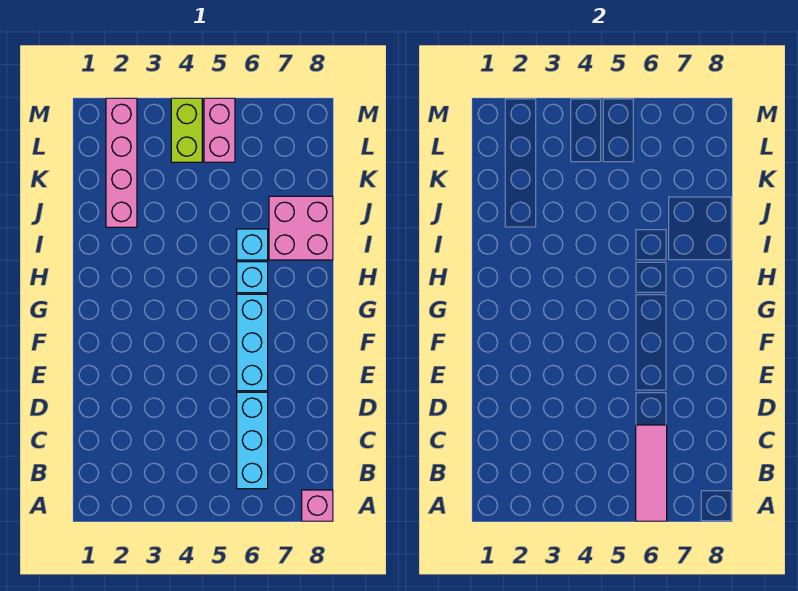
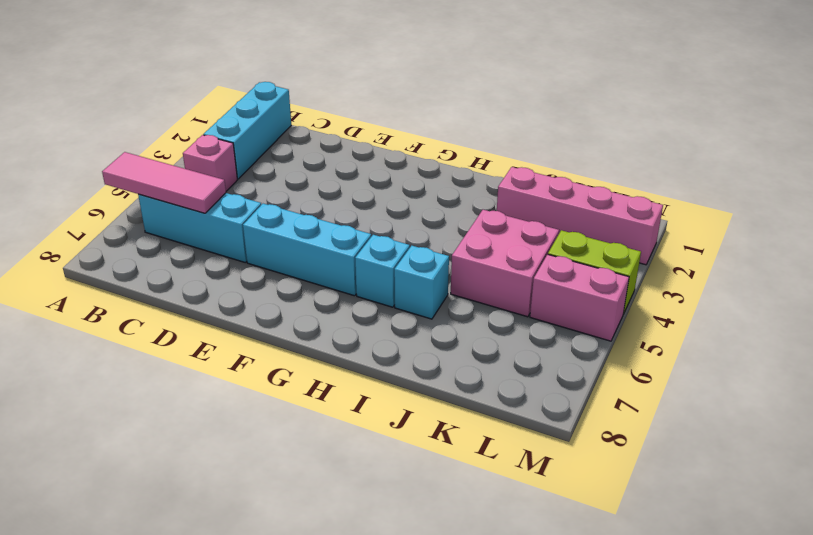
pink brick A8 level 1 -> pink brick B4 level 1
none -> cyan brick B1:B3 level 1
pink brick I7:J8 level 1 -> pink brick J4:K5 level 1

